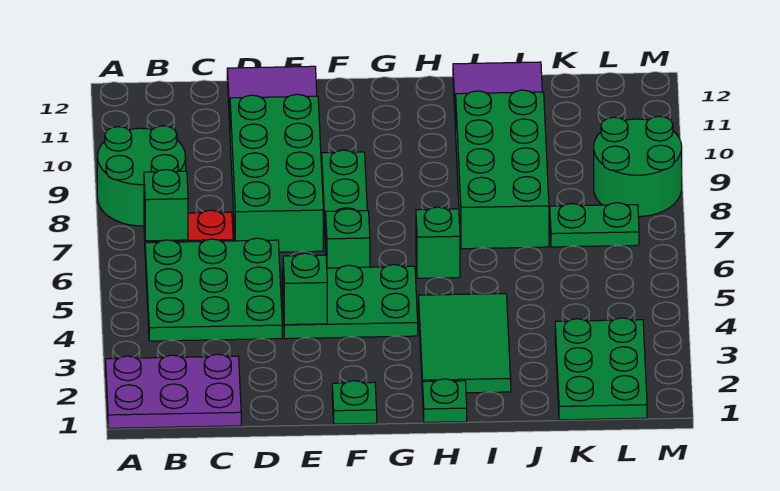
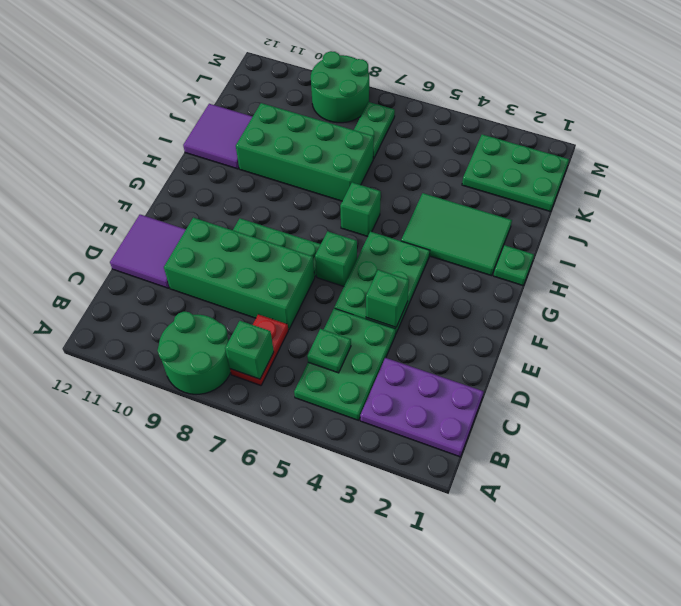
purple plate A1:C2 level 1 -> purple plate B1:C3 level 1
green plate B4:D6 level 1 -> green plate B4:D5 level 1
green plate F1 level 1 -> green plate C5 level 2

